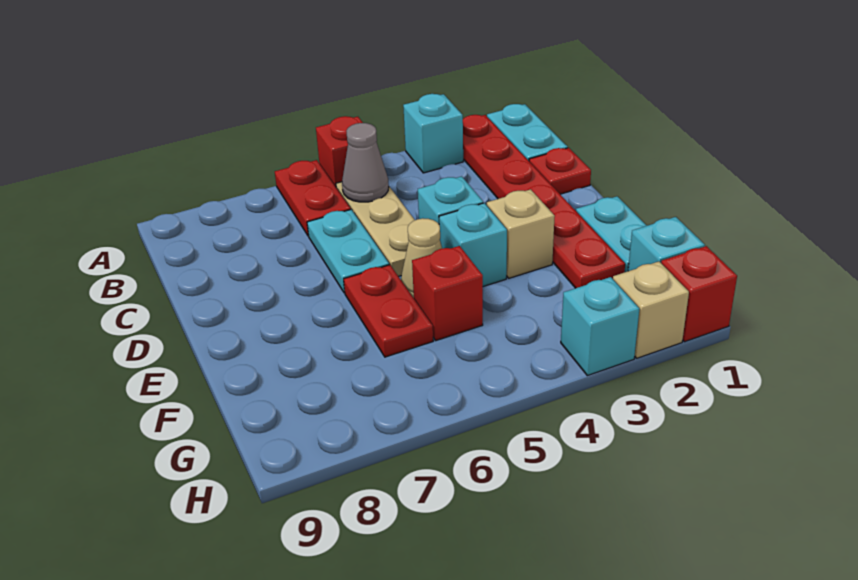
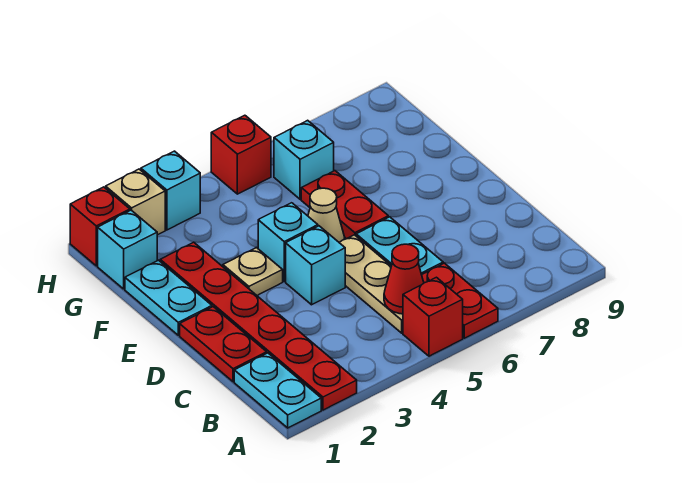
cyan brick A3 level 1 -> cyan brick G6 level 1
grey cone B5 level 2 -> red cone B5 level 2
red plate C1 level 1 -> red plate C1:D1 level 1
tan brick E3 level 1 -> tan plate E3 level 1
red brick F5 level 1 -> red brick H5 level 1

